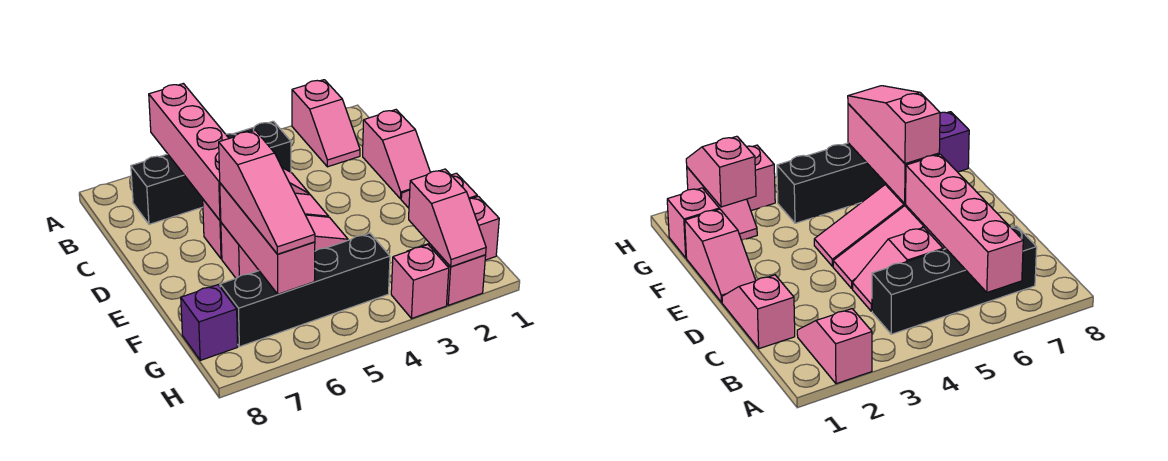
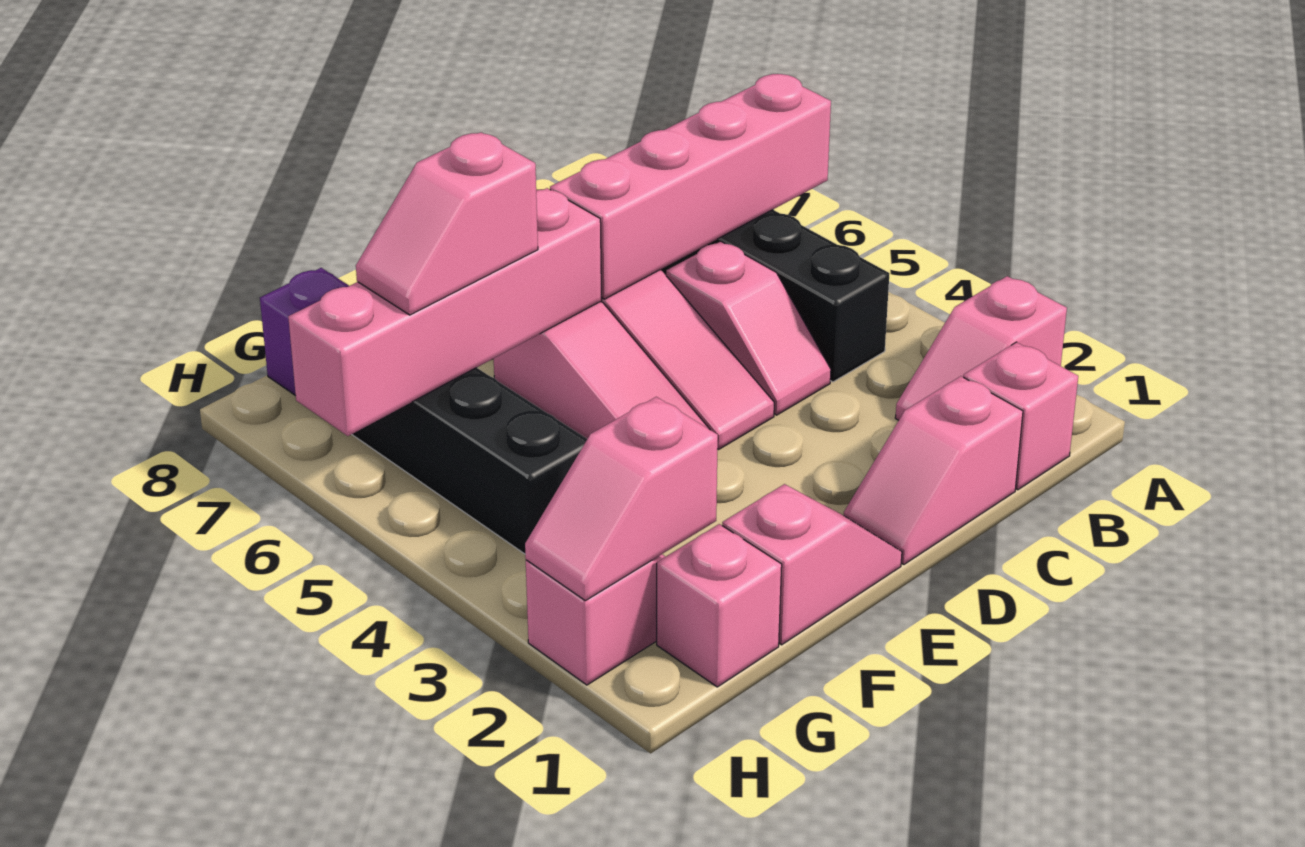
pink brick E6:G6 level 2 -> pink brick E6:H6 level 2
pink slope E6:G6 level 3 top E -> pink slope F6:G6 level 3 top F
pink brick H3 level 1 -> pink brick B1 level 1

